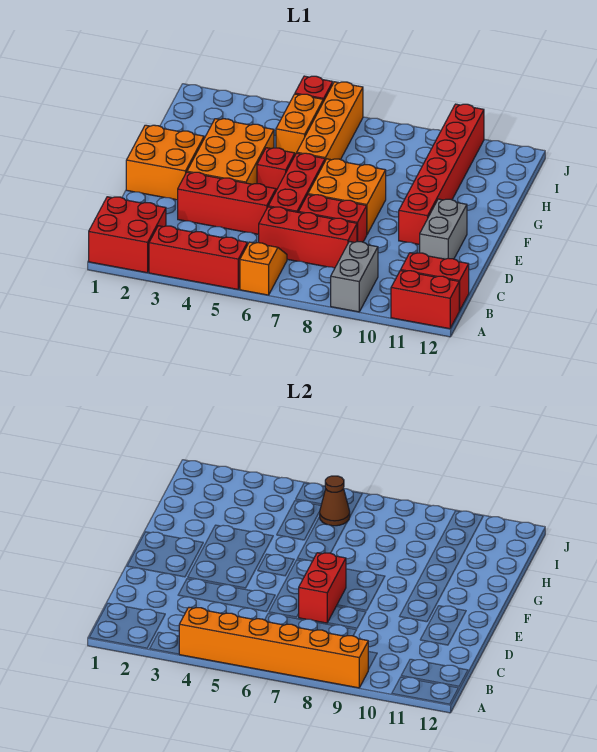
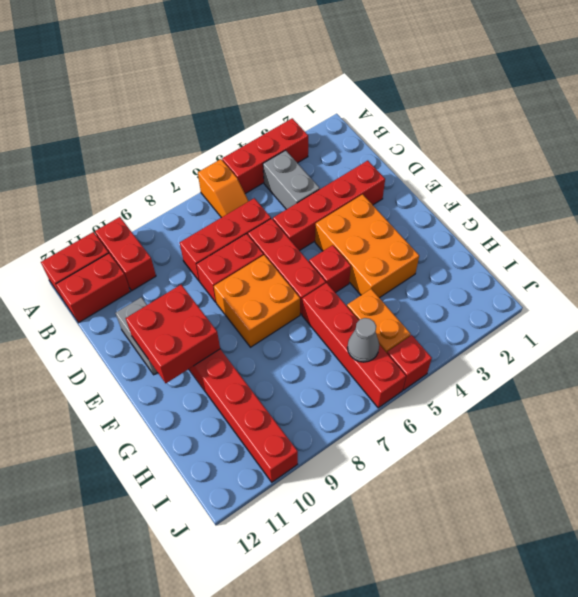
red brick A1:B2 level 1 -> red brick E10:F11 level 2
orange brick A4:A9 level 2 -> none
grey brick A9:B9 level 1 -> grey brick B4:C4 level 1
red brick D3:D5 level 1 -> red brick D2:D5 level 1
red brick D7:E7 level 2 -> red brick A10:B10 level 1
orange brick E1:F2 level 1 -> none
orange brick G6:J6 level 1 -> red brick G6:J6 level 1
brown cone I6 level 2 -> grey cone I6 level 2

